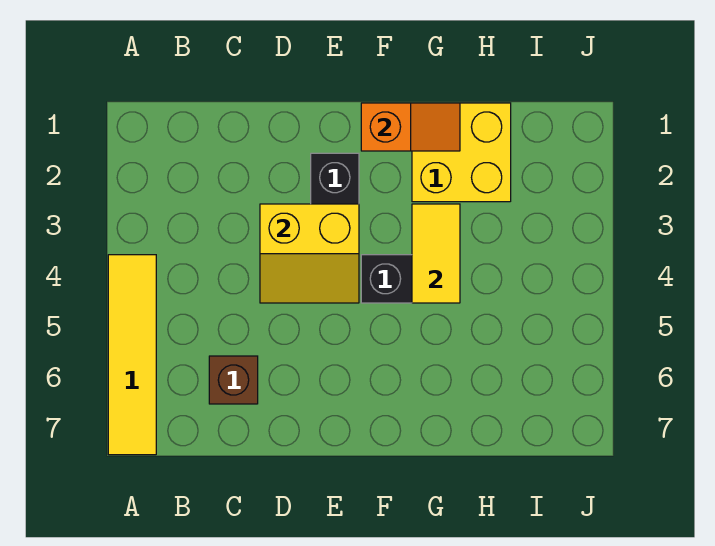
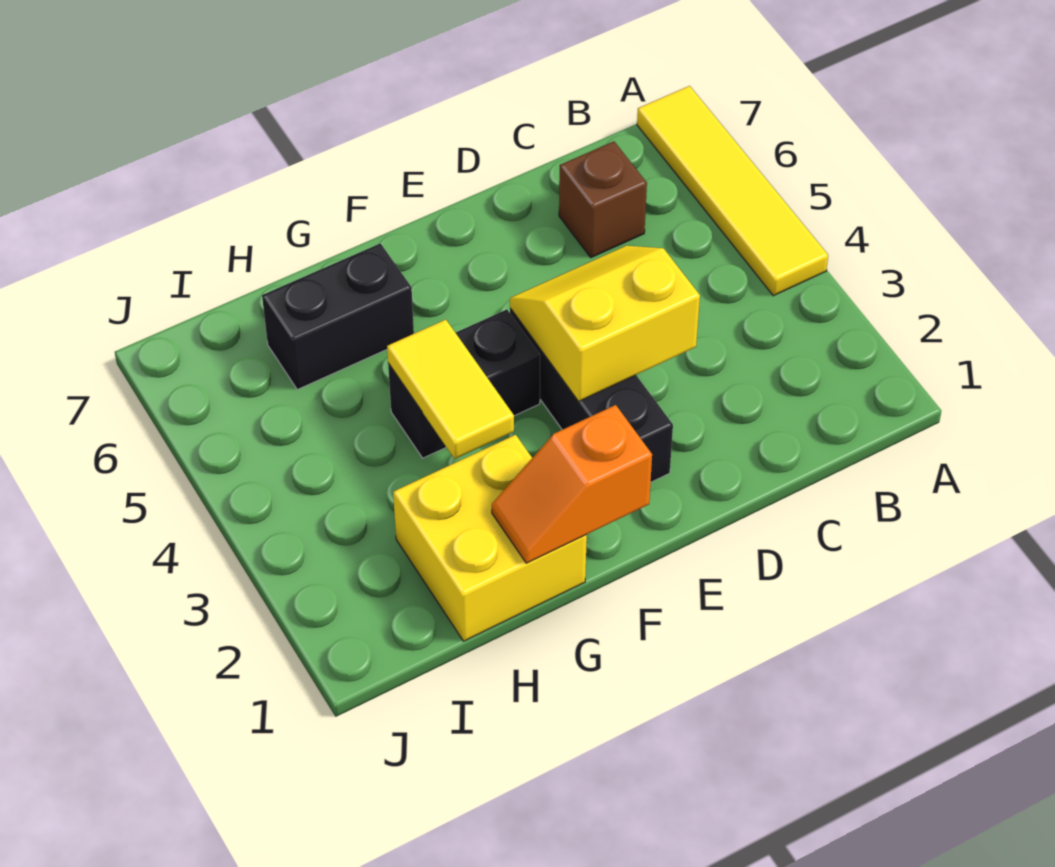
none -> black brick G6:H6 level 1

